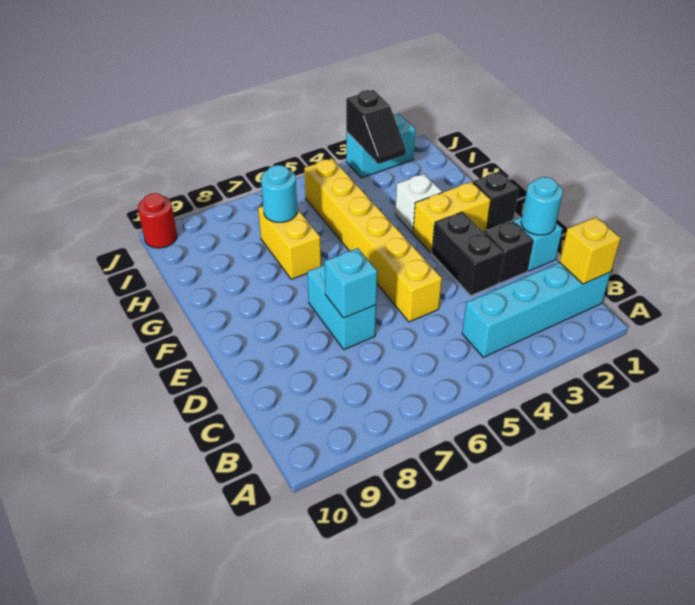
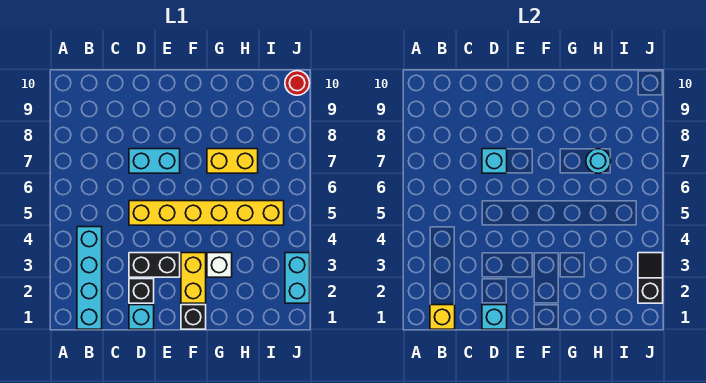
cyan round brick D1 level 2 -> cyan brick D1 level 2
black slope I3:J3 level 2 top J -> black slope J2:J3 level 2 top 2

